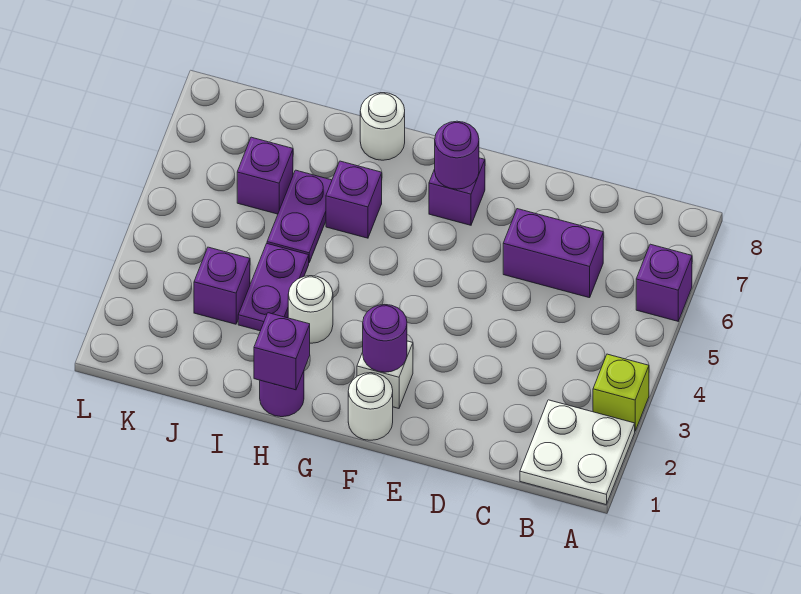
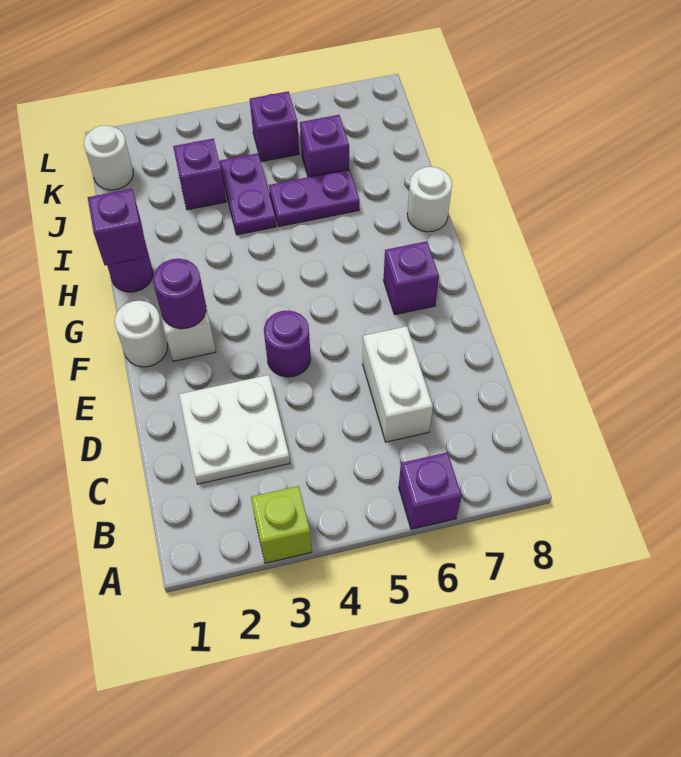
white plate A1:B2 level 1 -> white plate C2:D3 level 1
purple brick C6:D6 level 1 -> white brick C6:D6 level 1
purple round brick F7 level 2 -> purple round brick E4 level 1
white round brick H3 level 1 -> white round brick K1 level 1
purple brick H6 level 1 -> purple brick K5 level 1
purple plate I3:I4 level 1 -> purple plate I4:J4 level 1

